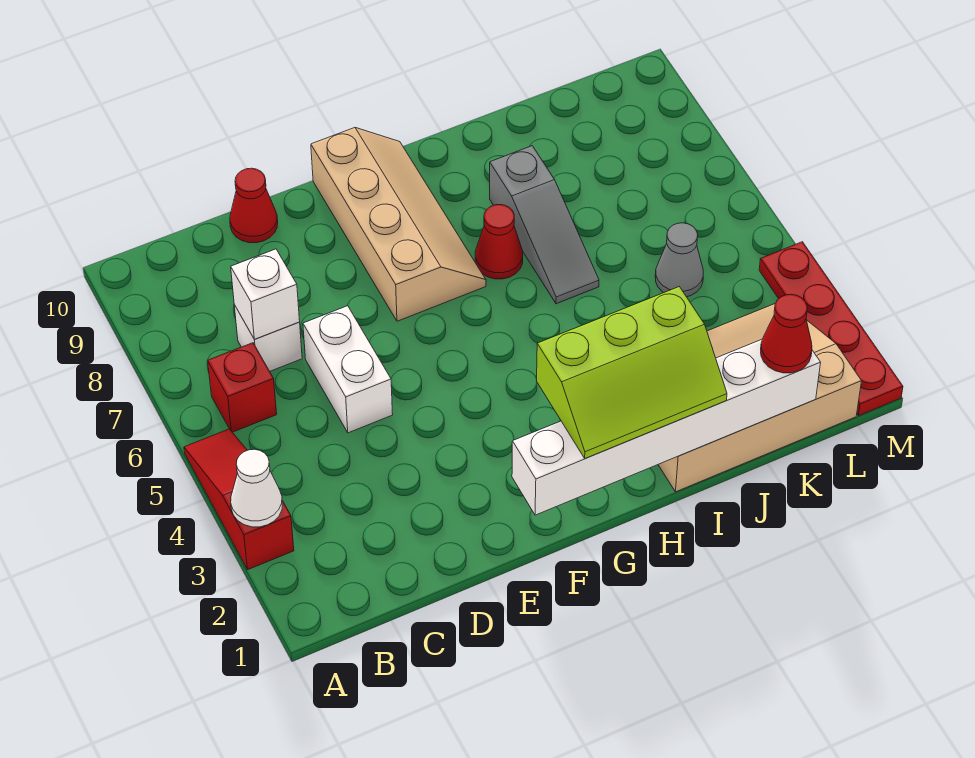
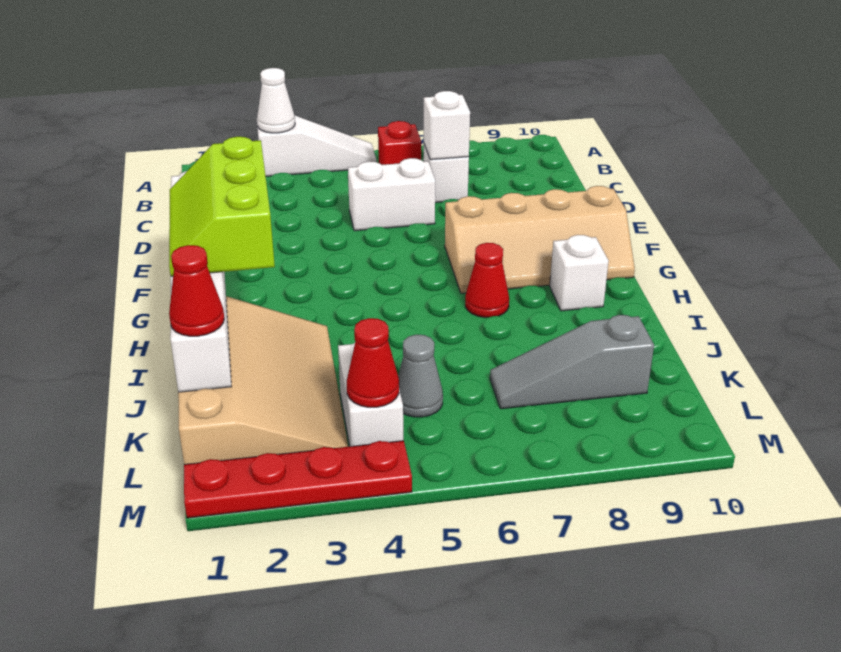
red slope A3:A5 level 1 top 3 -> white slope A3:A5 level 1 top 3
red cone D10 level 1 -> red cone L4 level 2
none -> white brick H9 level 1
grey slope I6:I8 level 1 top 8 -> grey slope K7:K9 level 1 top 9
none -> white brick K4:L4 level 1

